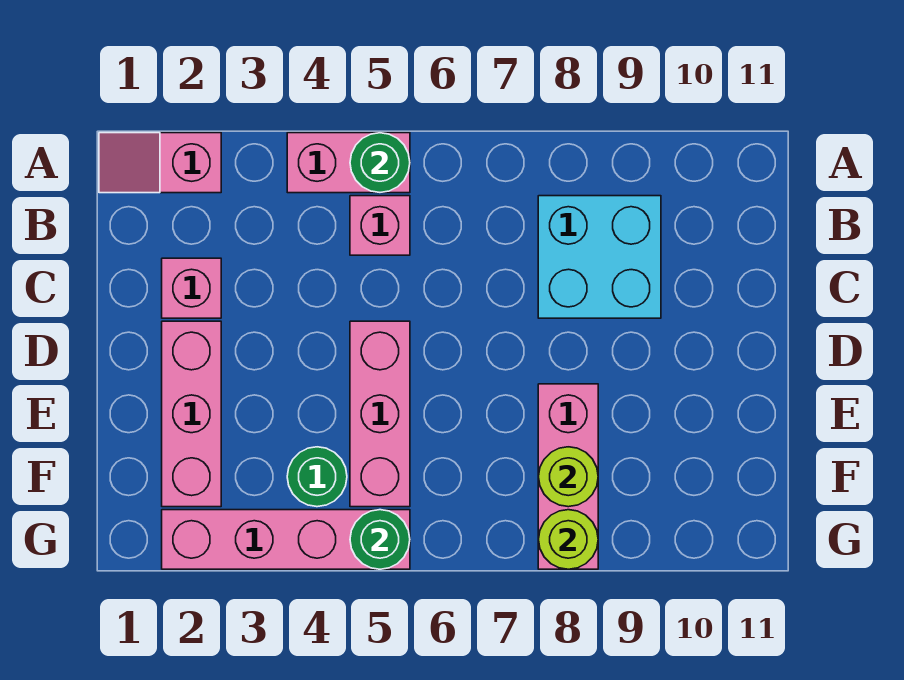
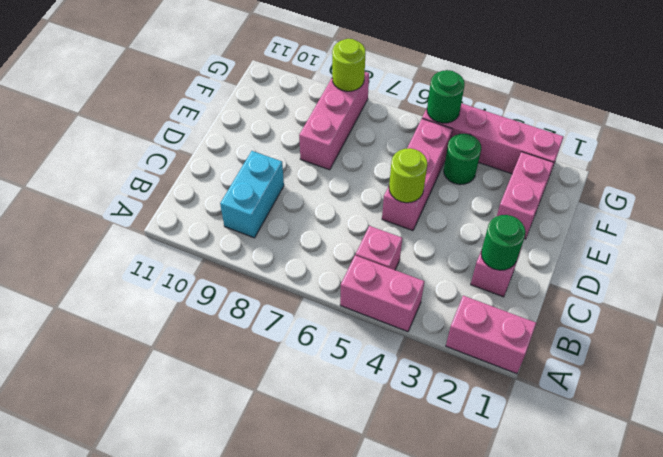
pink slope A1:A2 level 1 top 2 -> pink brick A1:A2 level 1
green round brick A5 level 2 -> green round brick C2 level 2
cyan brick B8:C9 level 1 -> cyan brick B9:C9 level 1
pink brick D2:F2 level 1 -> pink brick E2:F2 level 1
lime round brick F8 level 2 -> lime round brick D5 level 2

